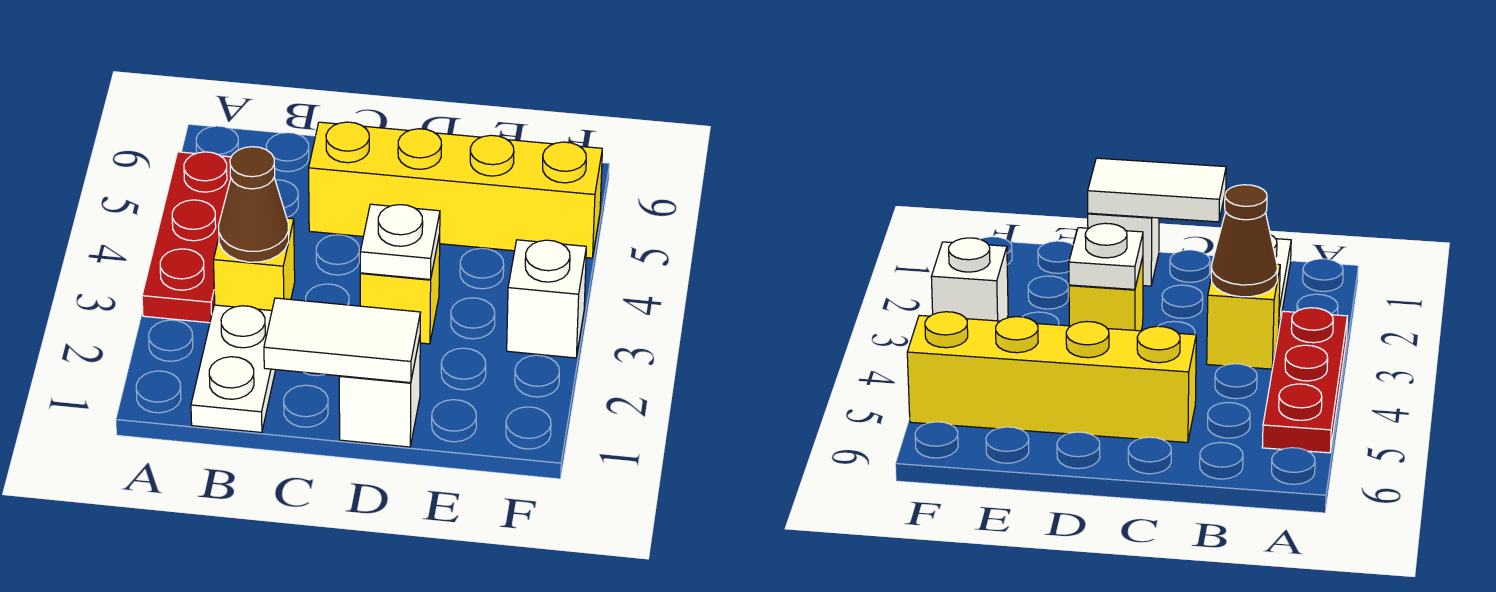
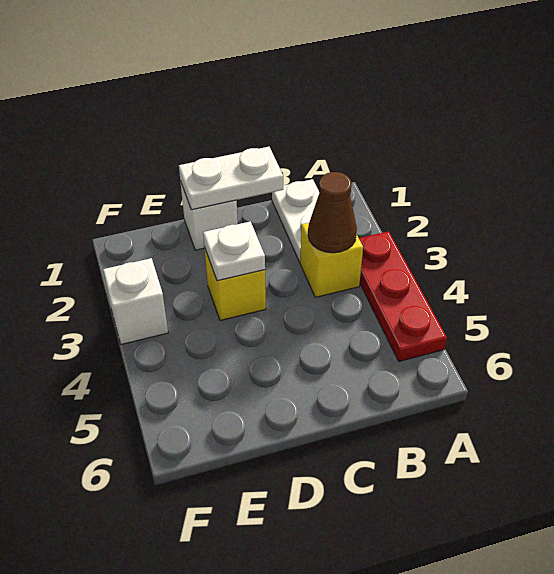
white tile C1:D1 level 2 -> white plate C1:D1 level 2
yellow brick C5:F5 level 1 -> none

